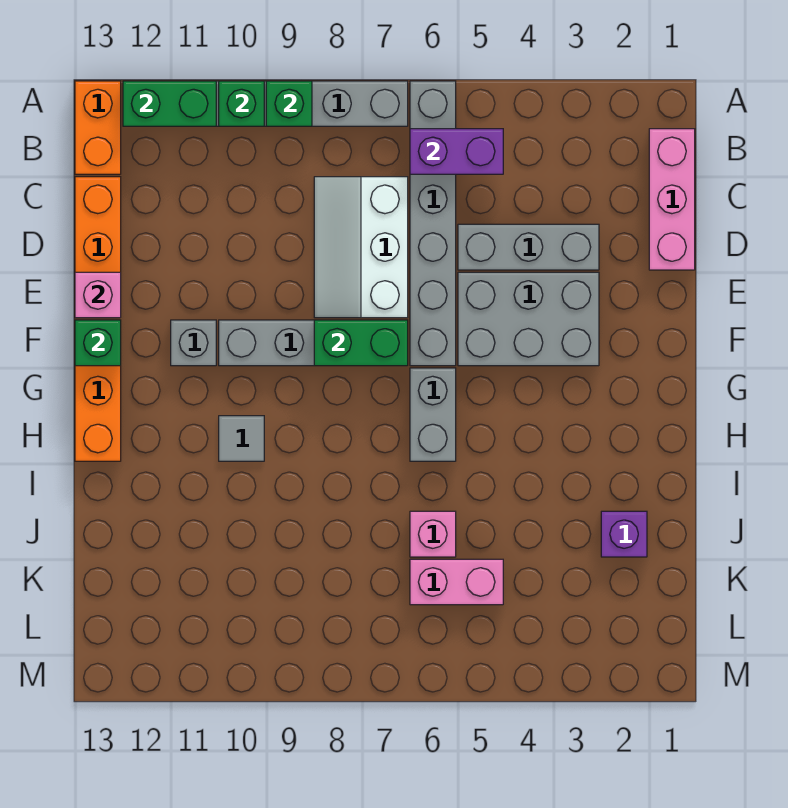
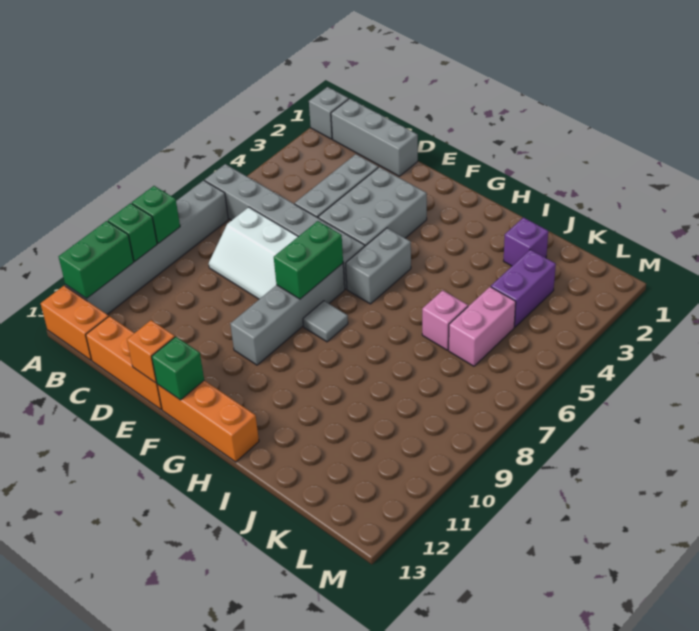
pink brick B1:D1 level 1 -> grey brick B1:D1 level 1
purple brick B5:B6 level 2 -> purple brick K3:K4 level 1
pink brick E13 level 2 -> orange brick E13 level 2
grey brick F11 level 1 -> grey brick A1 level 1
grey brick G6:H6 level 1 -> grey brick G5:G6 level 1
grey tile H10 level 1 -> grey tile G8 level 1

